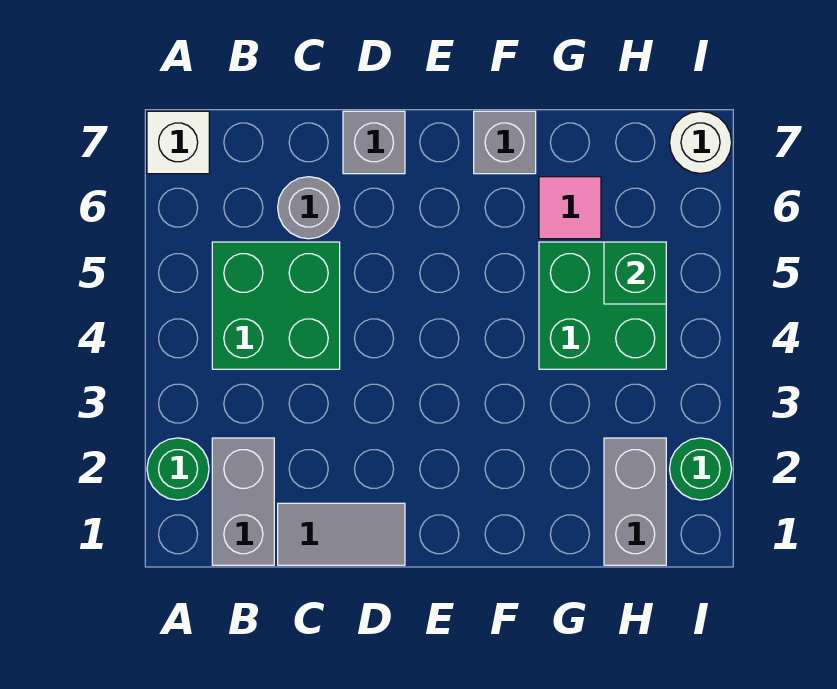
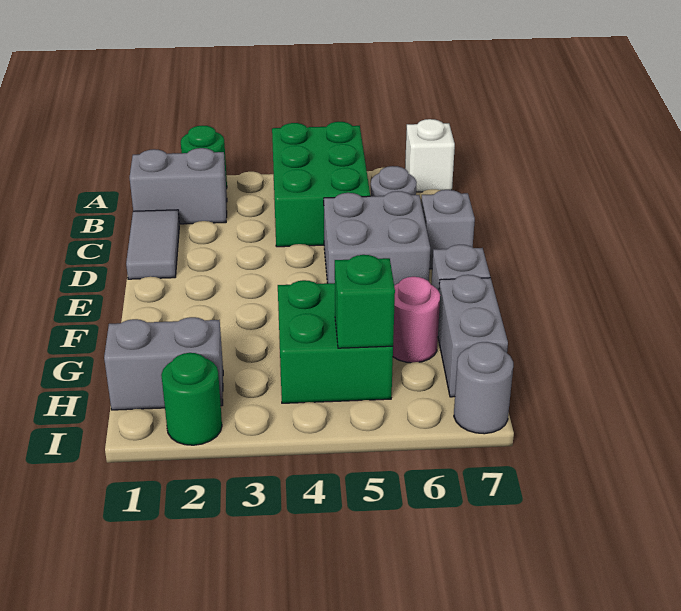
green brick B4:C5 level 1 -> green brick A4:C5 level 1
none -> grey brick D5:E6 level 1
pink tile G6 level 1 -> pink round brick G6 level 1
none -> grey brick G7:H7 level 1
white round brick I7 level 1 -> grey round brick I7 level 1

